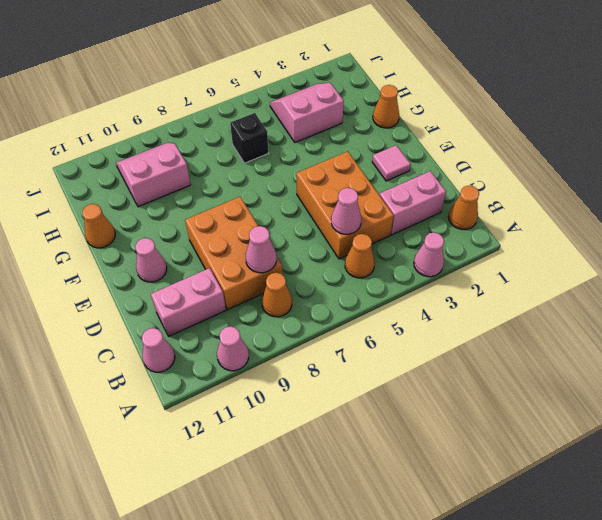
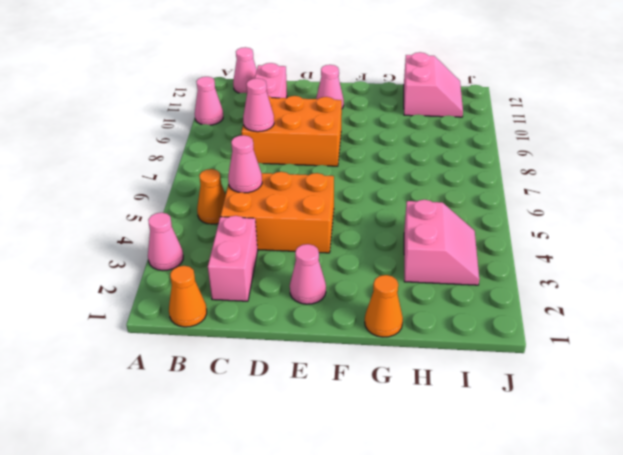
orange cone B8 level 1 -> none
pink tile E2 level 1 -> pink cone E2 level 1
orange cone G12 level 1 -> none
black brick H6 level 1 -> none
pink slope H9:I10 level 1 top H -> pink slope H11:I12 level 1 top H

